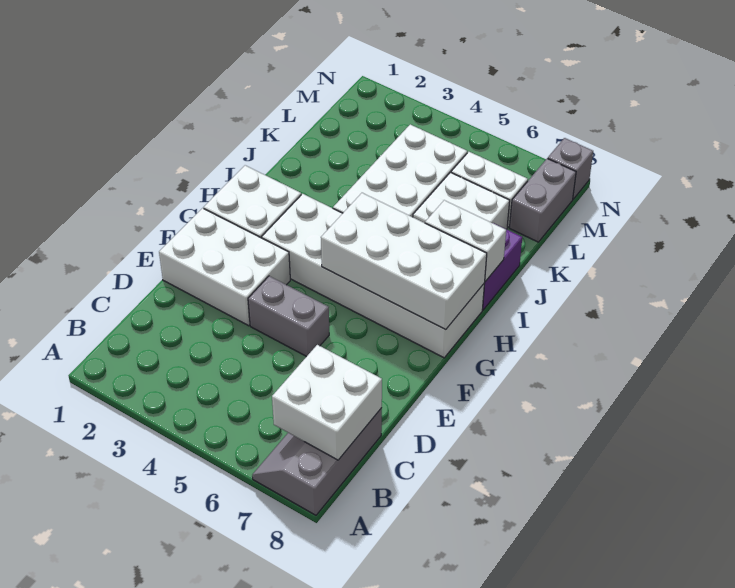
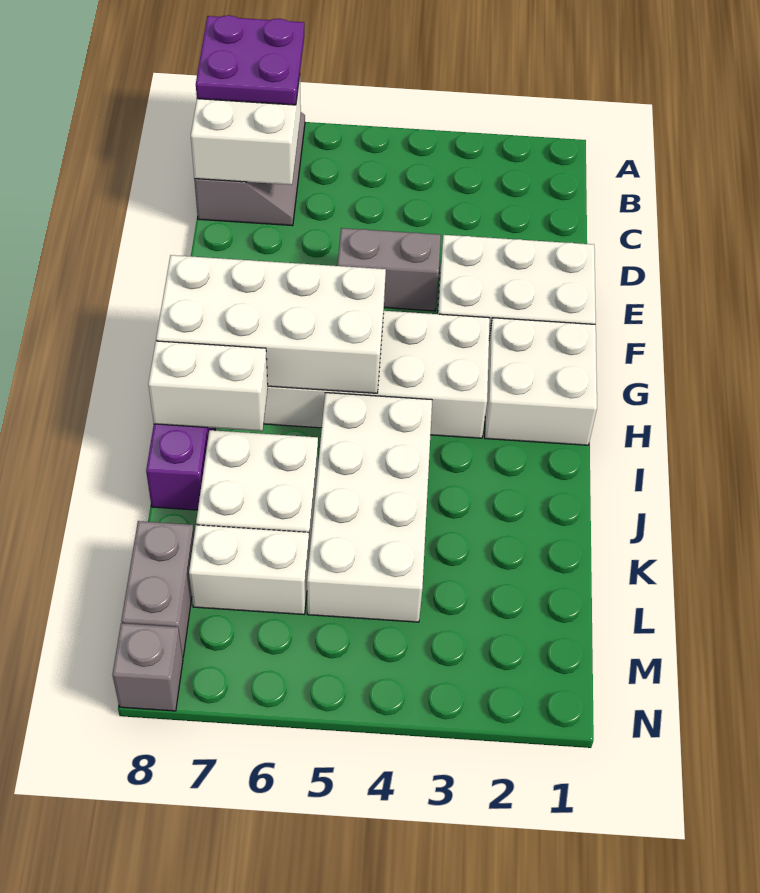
none -> purple plate A7:B8 level 3

